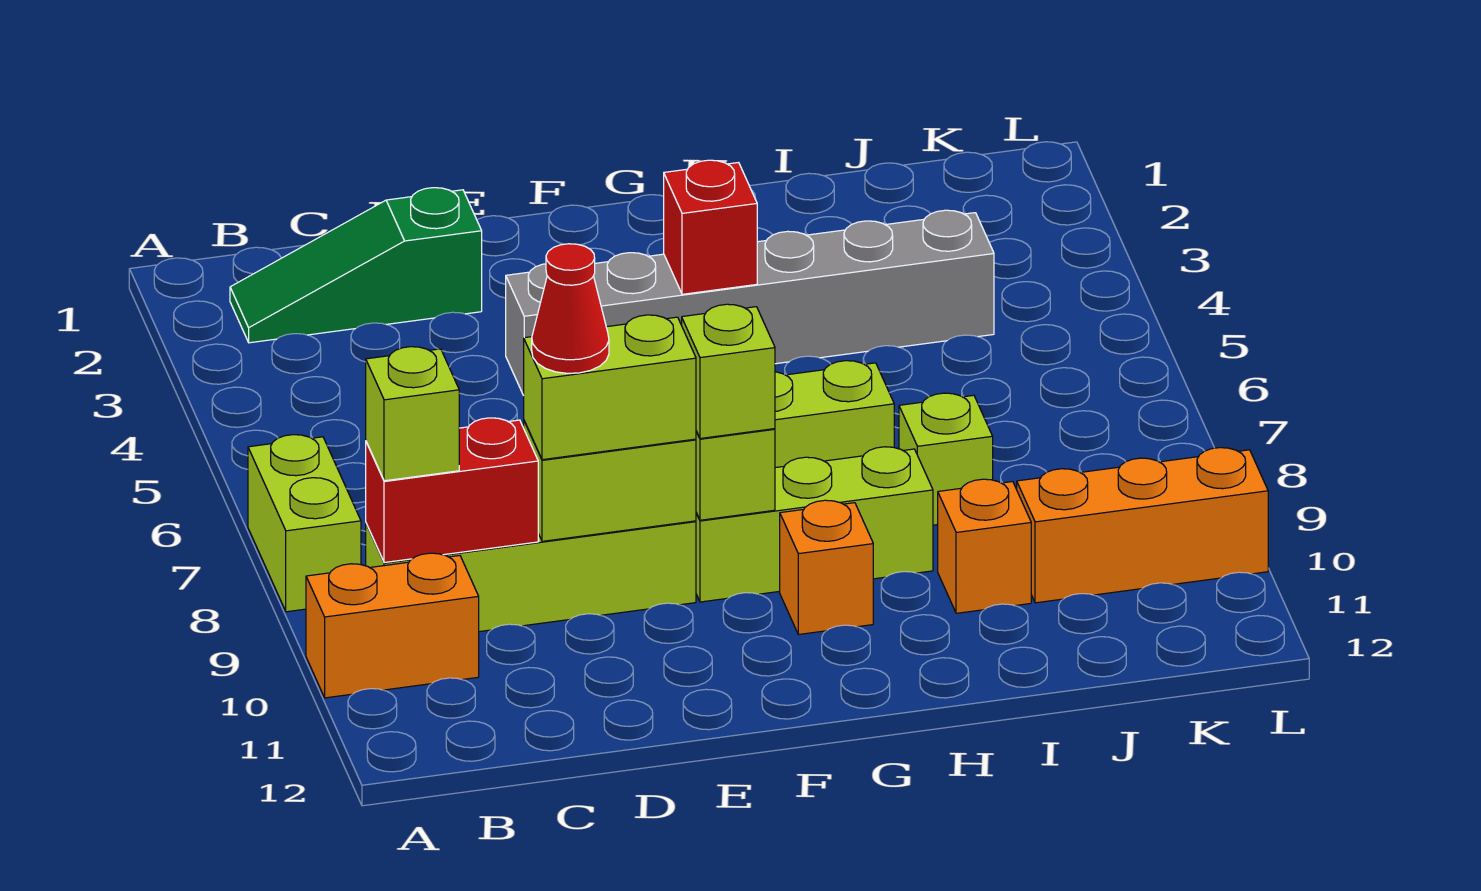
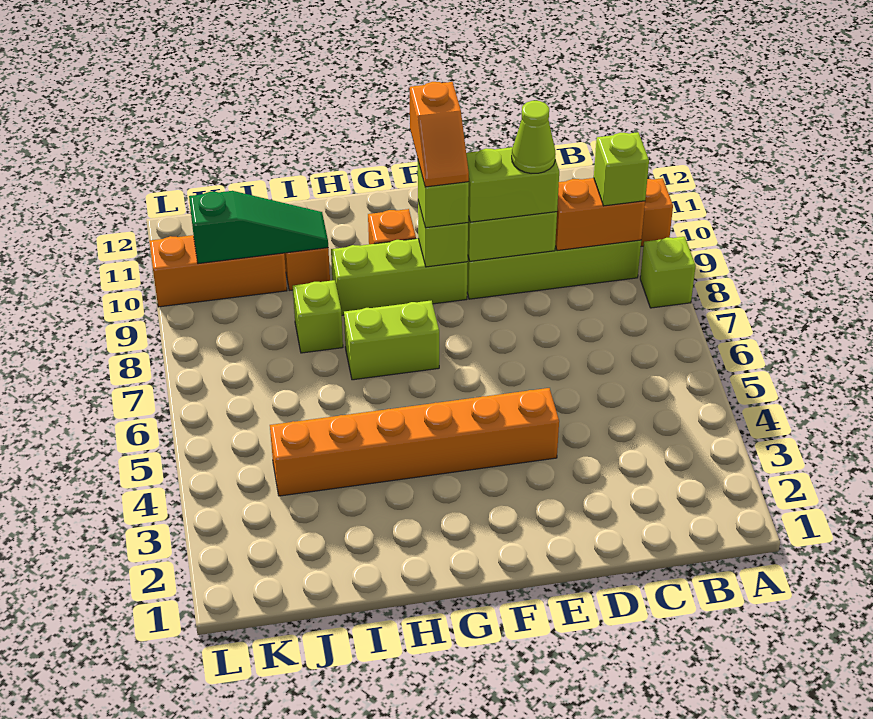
lime brick A7:A8 level 1 -> lime brick A8 level 1
green slope B2:D2 level 1 top D -> green slope I10:K10 level 2 top K
red brick B9:C9 level 2 -> orange brick B9:C9 level 2
red cone D9 level 4 -> lime cone D9 level 4
grey brick E4:J4 level 1 -> orange brick E4:J4 level 1
none -> orange slope F9:F10 level 4 top 10
red brick G4 level 2 -> none

